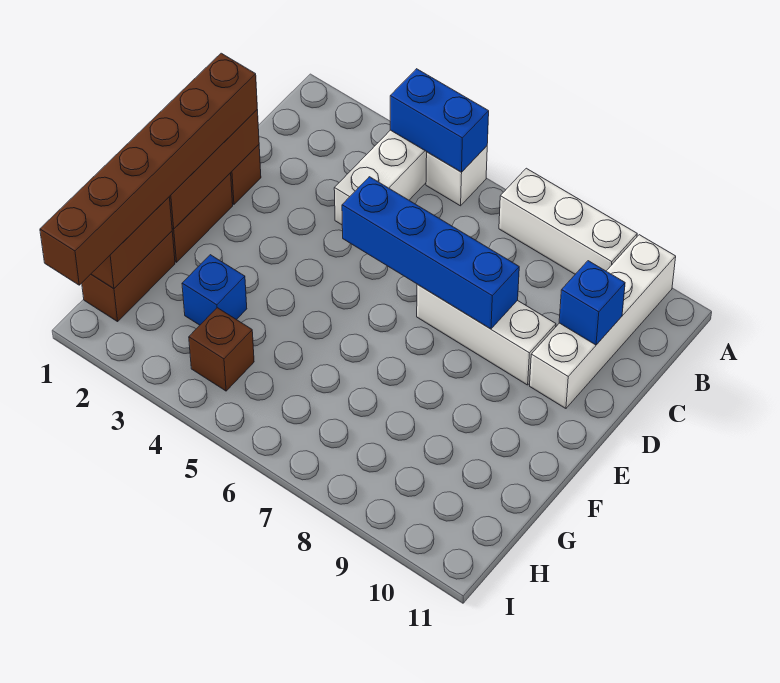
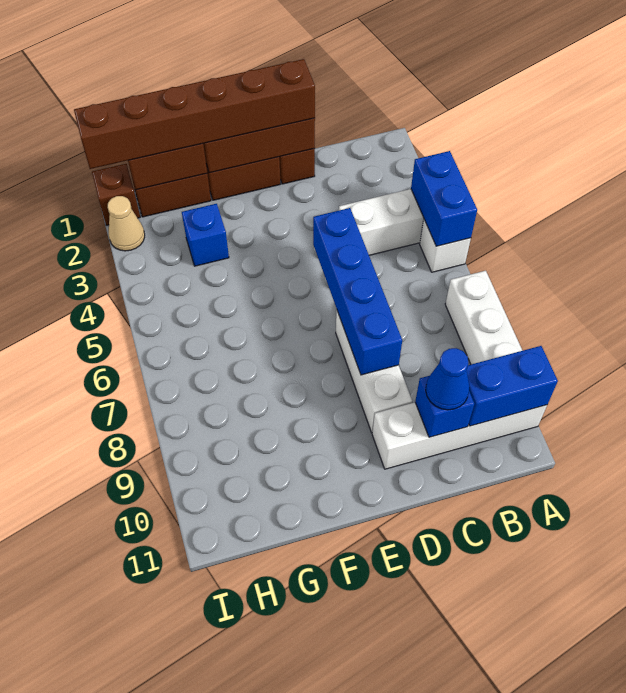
none -> blue brick A10:B10 level 2
none -> blue cone C10 level 3
brown brick H4 level 1 -> brown brick I1 level 1
none -> tan cone I2 level 1

